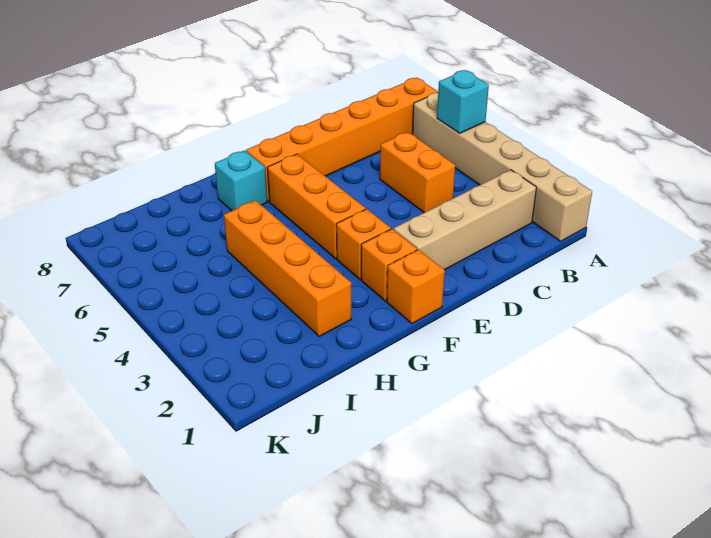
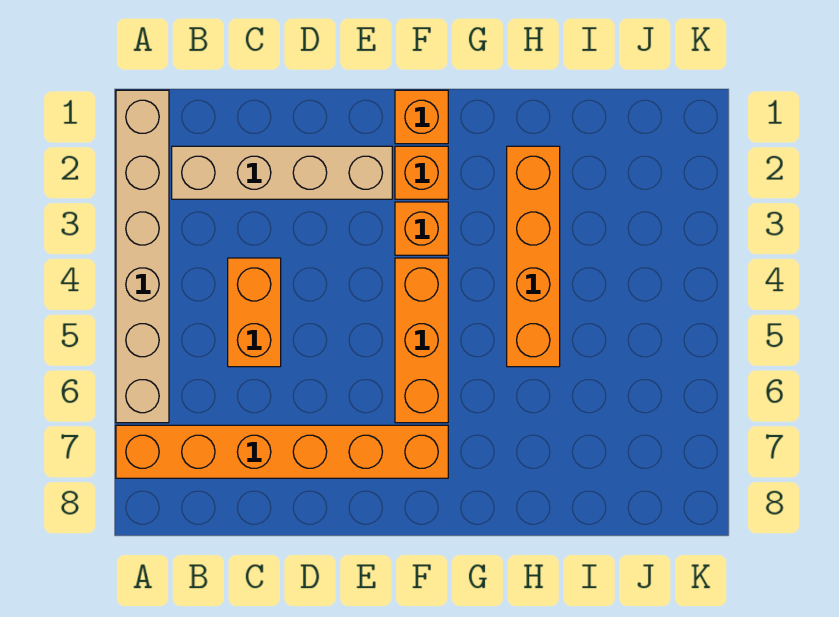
cyan brick A5 level 2 -> none
cyan brick G7 level 1 -> none

